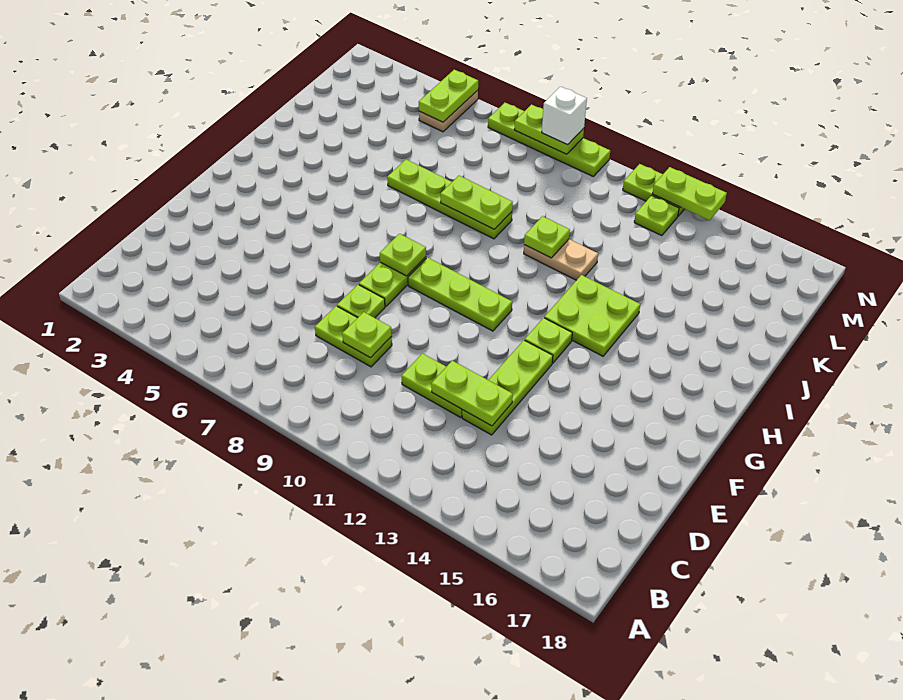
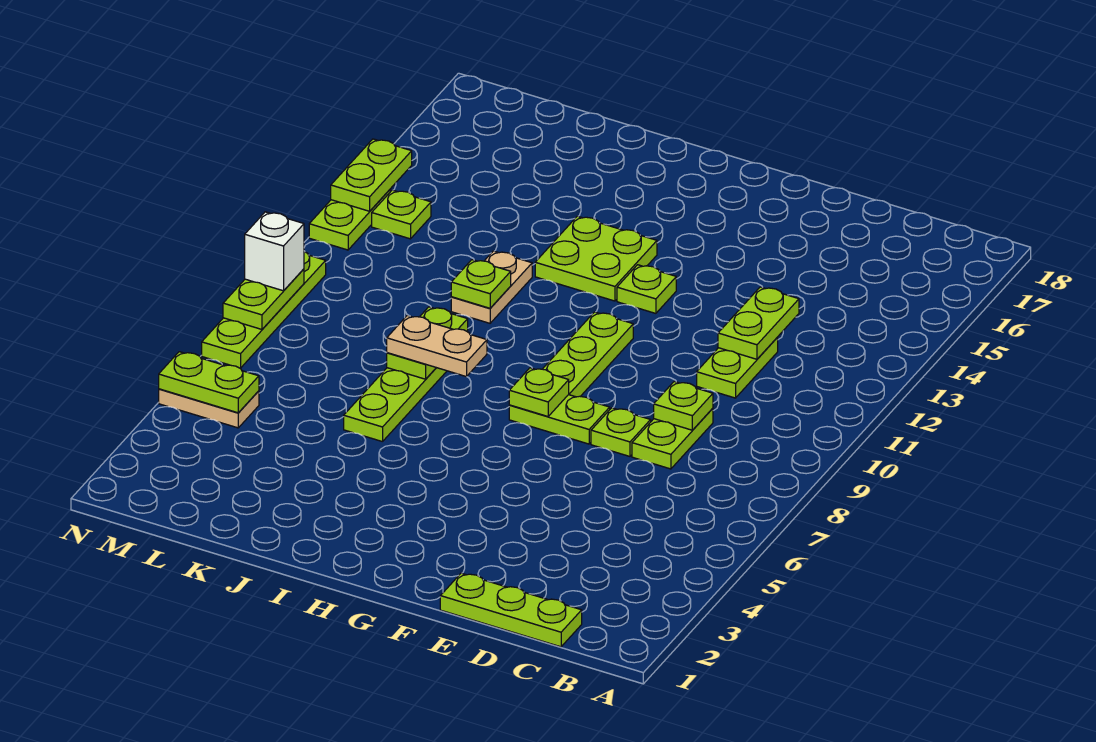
lime plate D13:F13 level 1 -> lime plate C1:E1 level 1
none -> tan plate I8:J8 level 3

